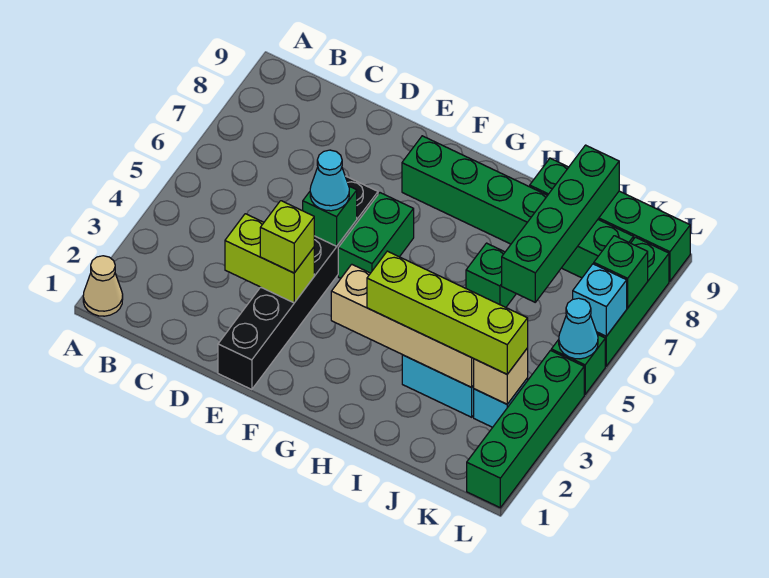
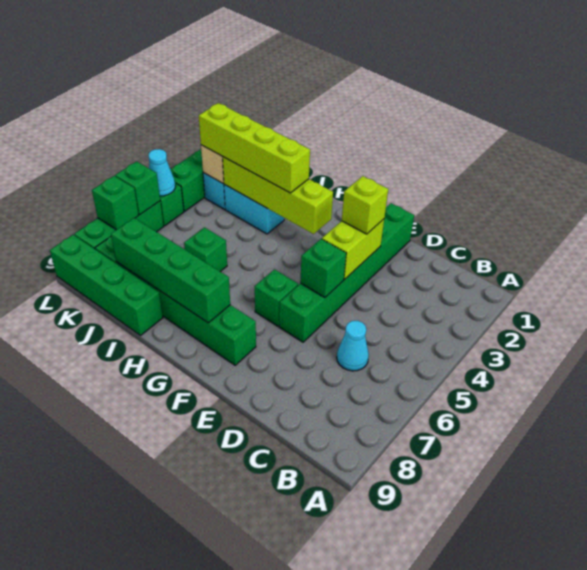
tan cone A1 level 1 -> none
lime brick D3:E3 level 2 -> lime brick E3:E4 level 2
black brick E1:E6 level 1 -> green brick E1:E6 level 1
cyan cone E5 level 3 -> cyan cone C6 level 1
green brick F5:F6 level 1 -> green brick F6 level 1
tan brick G3:J3 level 2 -> lime brick G3:J3 level 2
green brick J6:J9 level 2 -> green brick G8:J8 level 2
cyan brick L6 level 2 -> green brick L6 level 2

